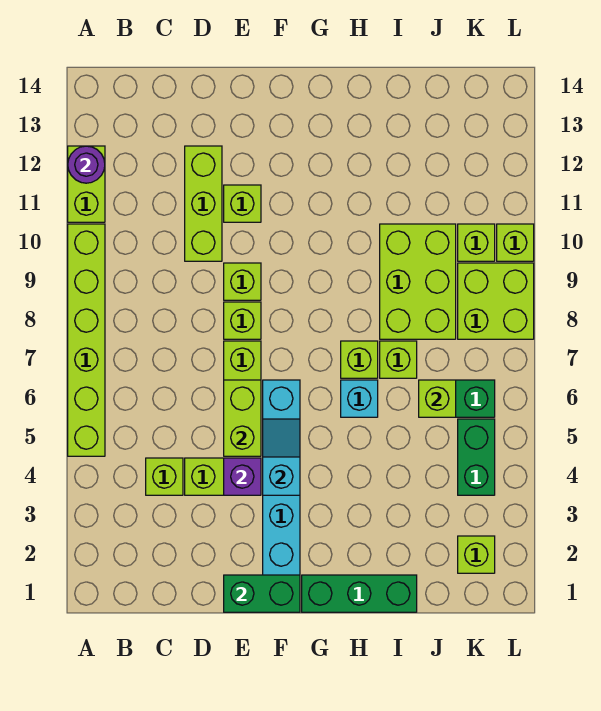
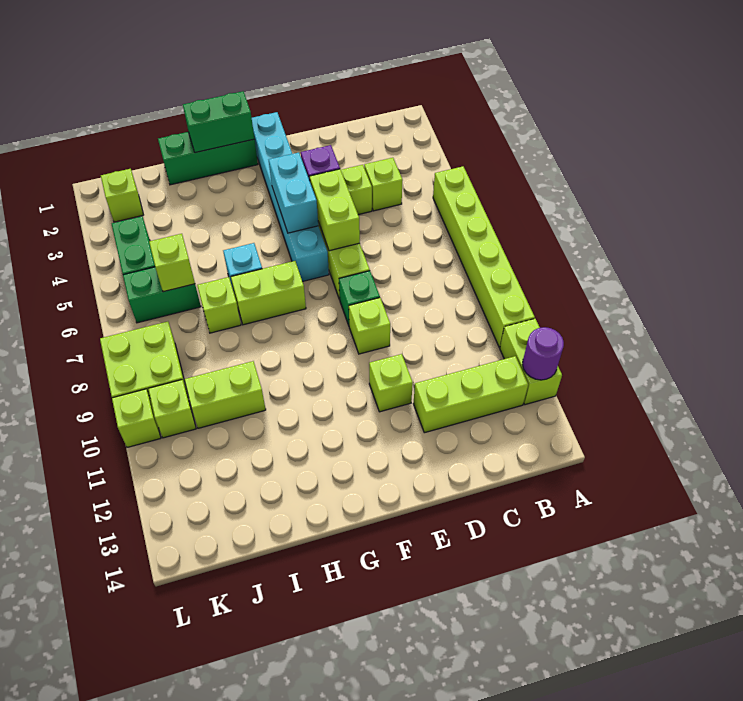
lime brick D10:D12 level 1 -> lime brick B12:D12 level 1
green brick E1:F1 level 2 -> green brick G1:H1 level 2
lime brick E8 level 1 -> green brick E8 level 1
cyan slope F4:F5 level 2 top 4 -> cyan brick F4:F5 level 2
lime brick H7 level 1 -> lime brick G7:H7 level 1
lime brick I8:J10 level 1 -> lime brick I10:J10 level 1

